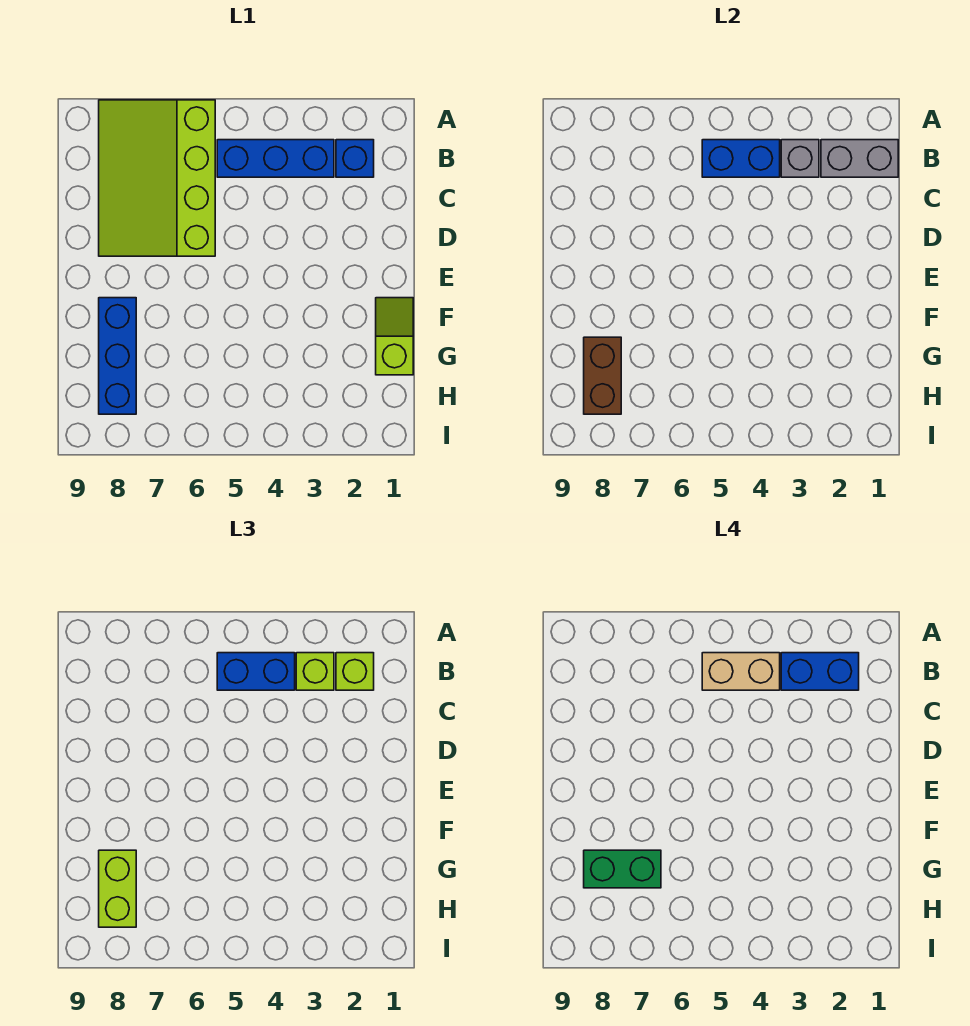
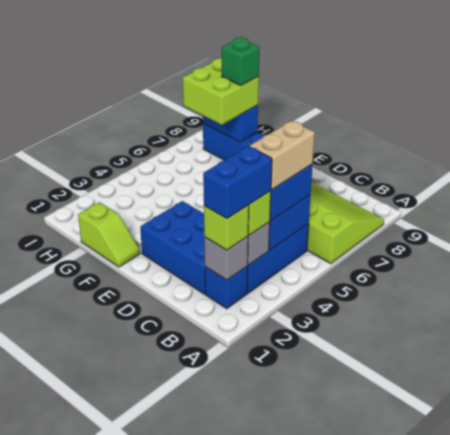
grey brick B1:B2 level 2 -> grey brick B2 level 2
none -> blue brick C2:E3 level 1
green brick G7:G8 level 4 -> green brick G8 level 4
brown brick G8:H8 level 2 -> blue brick G8:H8 level 2
lime brick G8:H8 level 3 -> lime brick G7:H8 level 3

